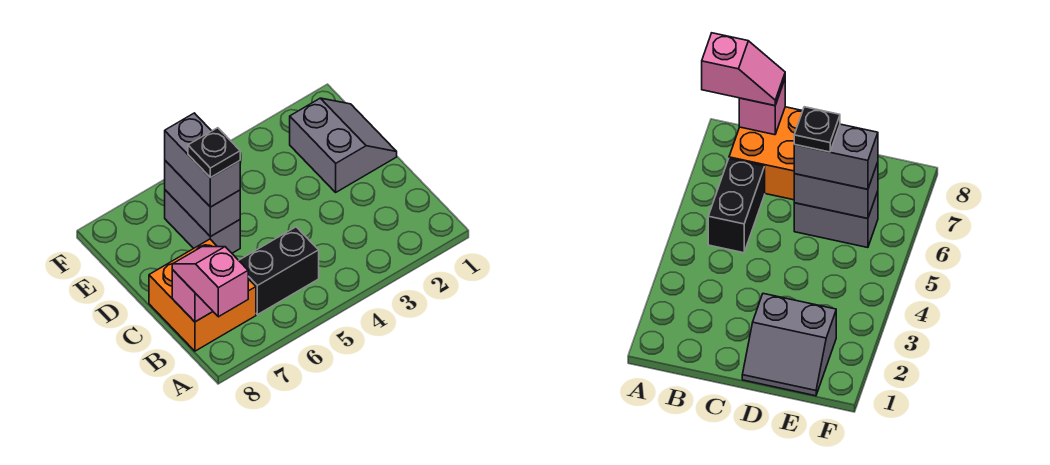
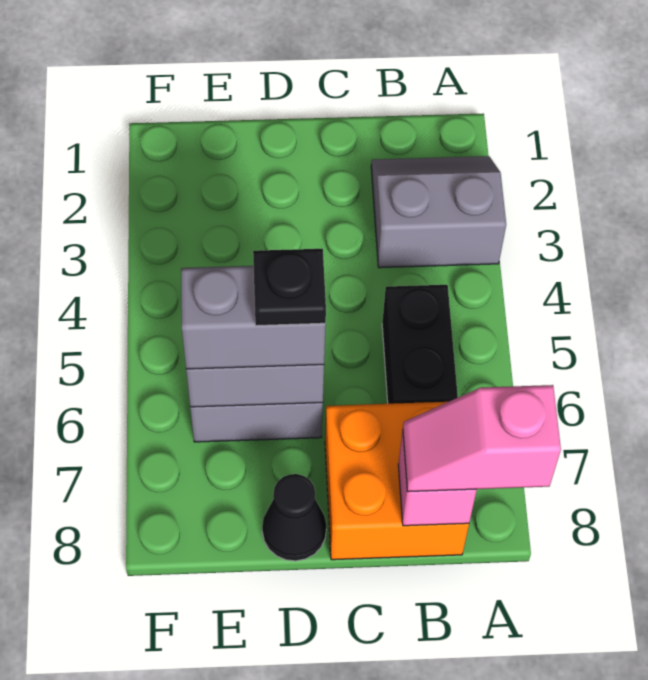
grey slope D1:E2 level 1 top 2 -> grey slope A2:B3 level 1 top 3
none -> black cone D8 level 1

